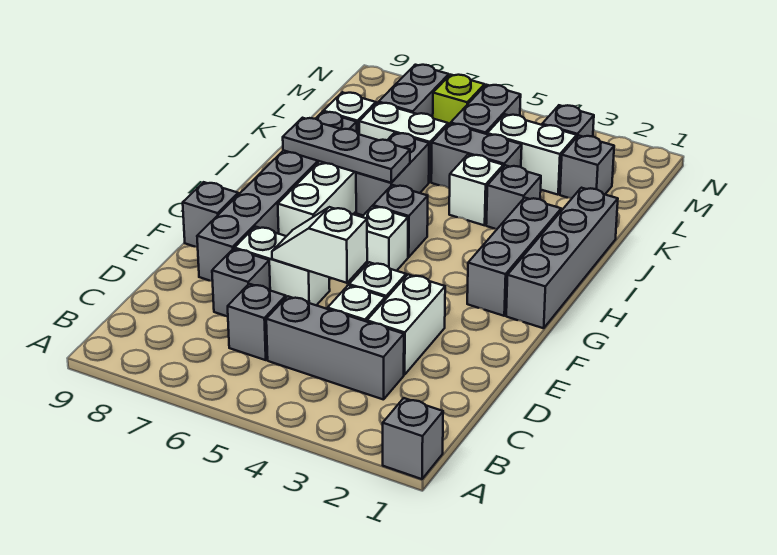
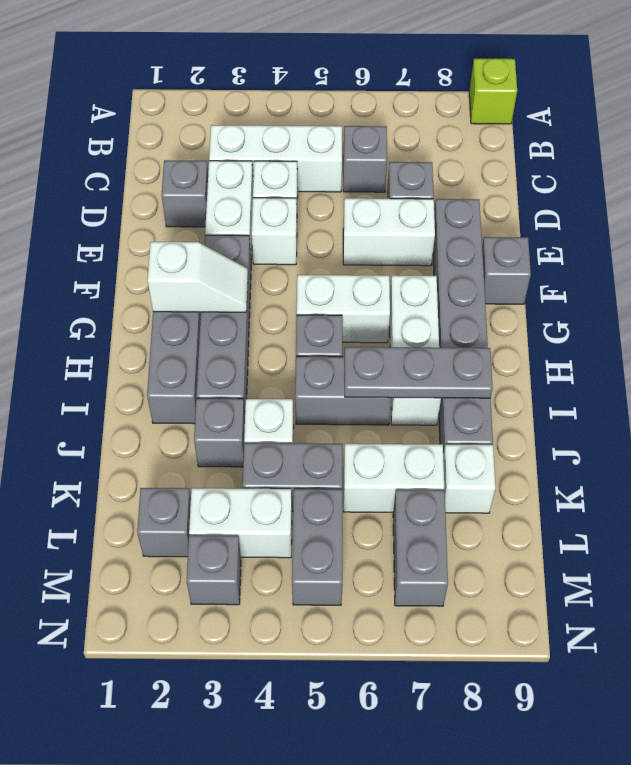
grey brick A1 level 1 -> grey brick D2 level 1
grey brick C3:C5 level 1 -> white brick C3:C5 level 1
white slope E5:E6 level 2 top 5 -> white slope G2:G3 level 2 top 2
grey brick G1:J1 level 1 -> grey brick F3:I3 level 1
white brick G5 level 1 -> white brick G5:G6 level 1
grey brick I6:J6 level 1 -> grey brick I5:I6 level 1
lime brick M6 level 1 -> lime brick A9 level 1

